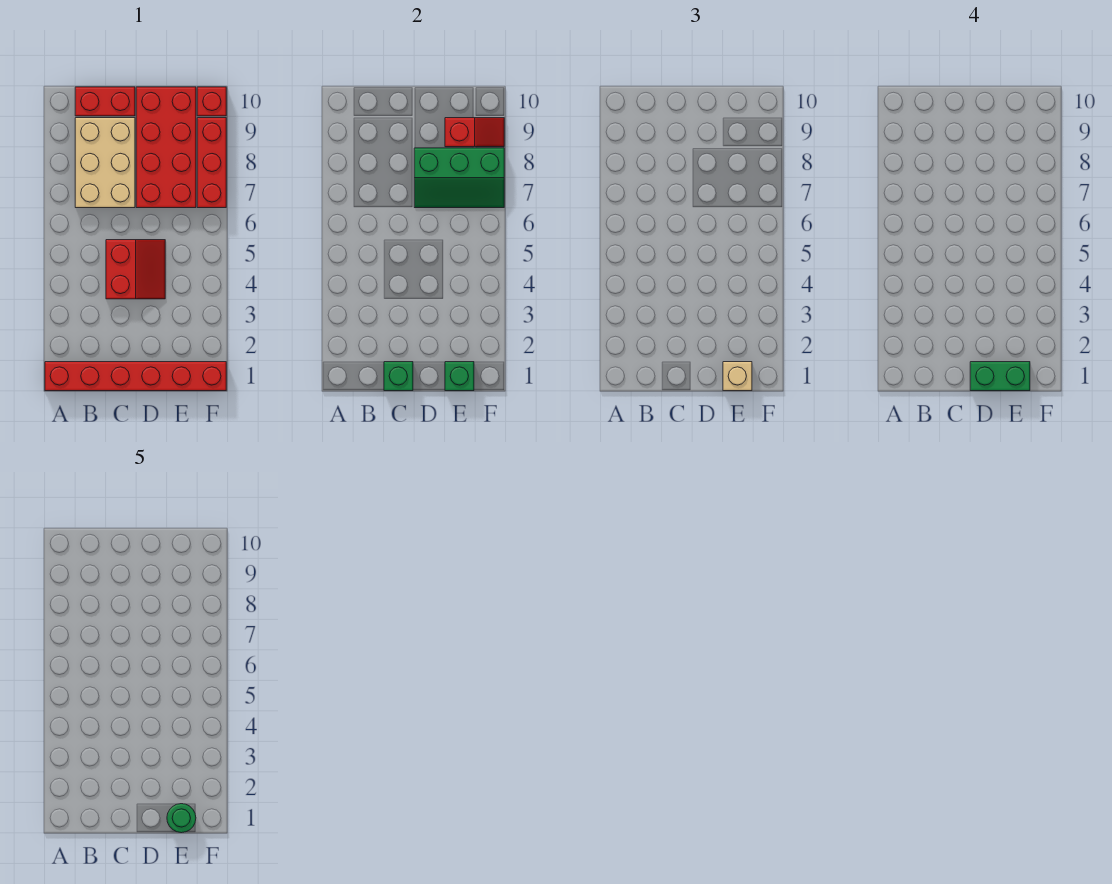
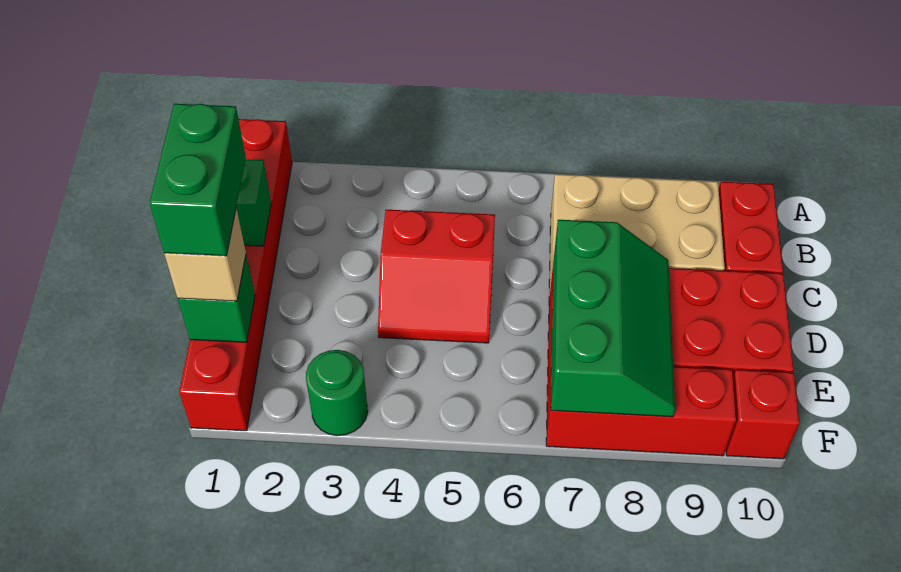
green slope D7:F8 level 2 top 8 -> green slope D7:F8 level 2 top 7
green round brick E1 level 5 -> green round brick F3 level 1
red slope E9:F9 level 2 top E -> none

